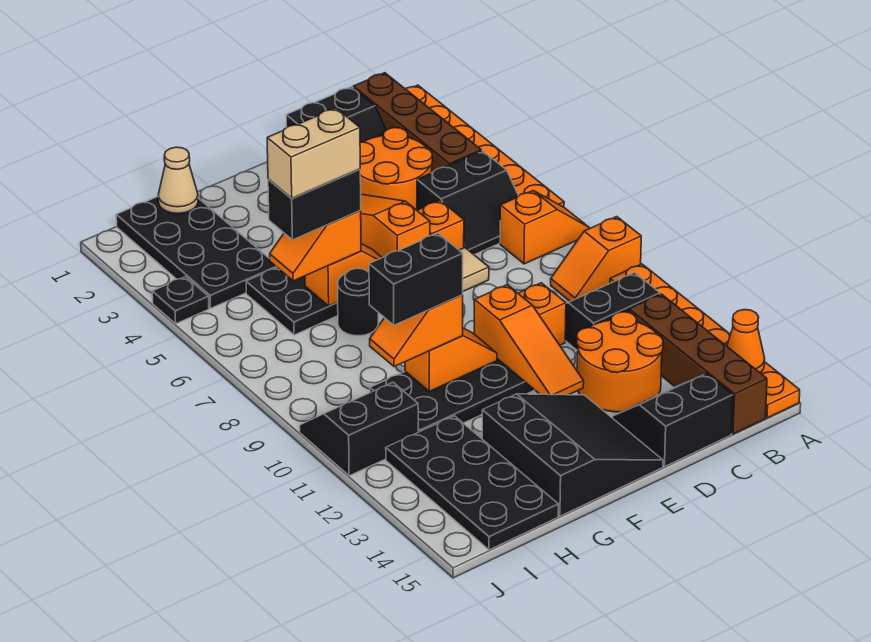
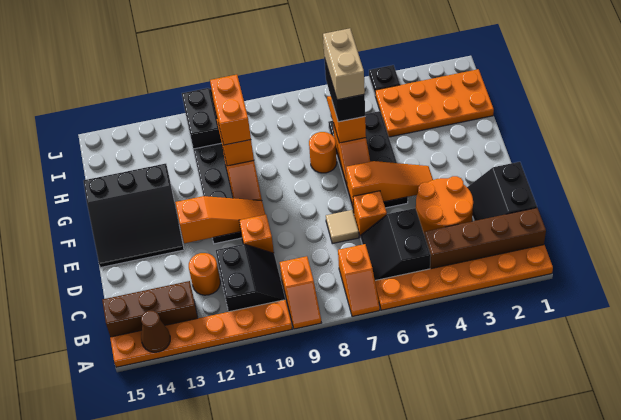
orange slope A9:B9 level 1 top A -> orange slope A9:B9 level 1 top B
orange cone A14 level 2 -> brown cone A14 level 2
brown brick B12:B15 level 1 -> brown brick B13:B15 level 1
orange round brick C12:D13 level 1 -> orange round brick C12 level 1
black slope C14:D15 level 1 top 15 -> none
orange slope E10:E12 level 2 top 10 -> orange slope E10:E12 level 2 top 12
black round brick G7 level 1 -> orange round brick G7 level 1
black brick G10:H10 level 4 -> orange brick G10:H10 level 4
black plate H1:I4 level 1 -> orange plate H1:I4 level 1
tan cone H1 level 2 -> none
black plate H12:I15 level 1 -> none

